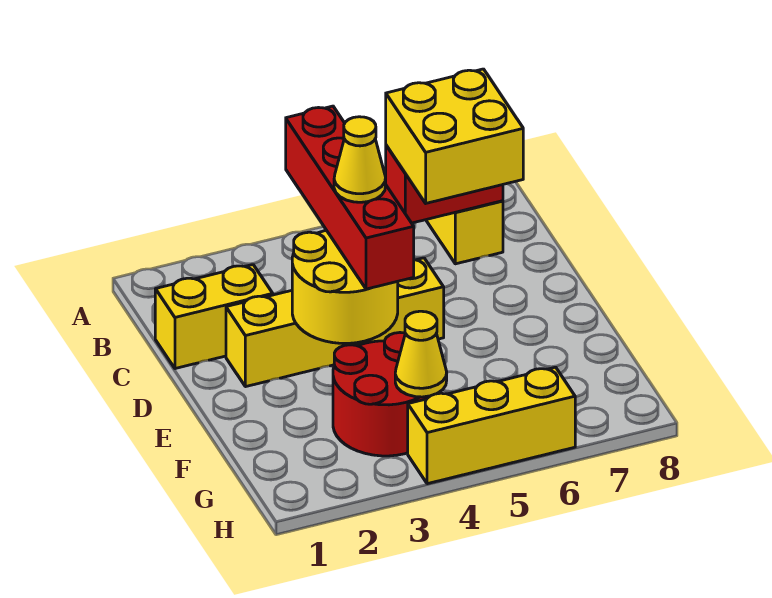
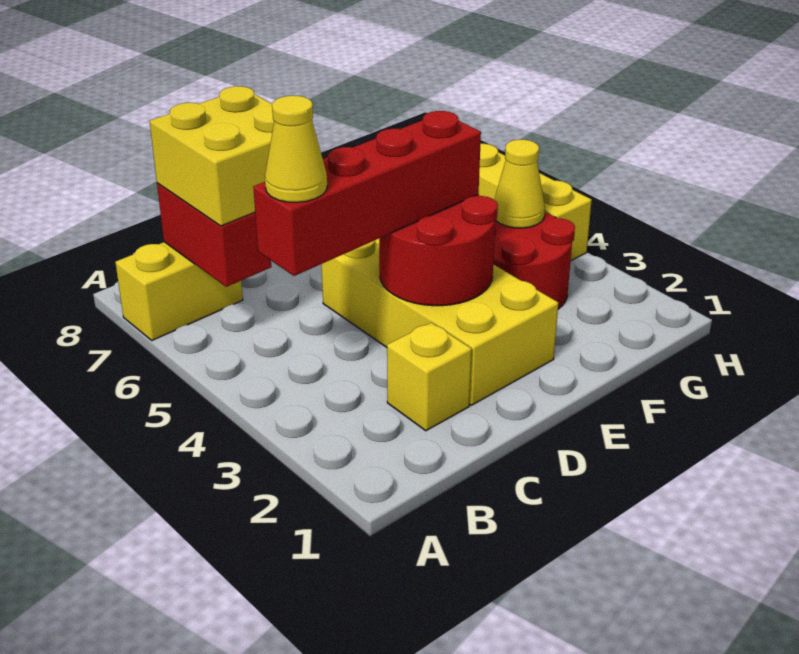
yellow brick C1:C2 level 1 -> yellow brick C2 level 1
yellow brick D2:D5 level 1 -> yellow brick D2:E5 level 1
yellow round brick D3:E4 level 2 -> red round brick D3:E4 level 2
yellow cone D4 level 4 -> yellow cone B4 level 4

